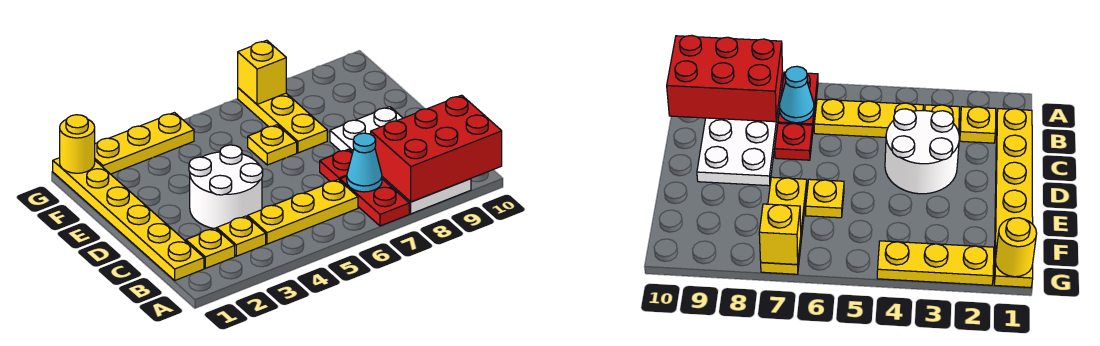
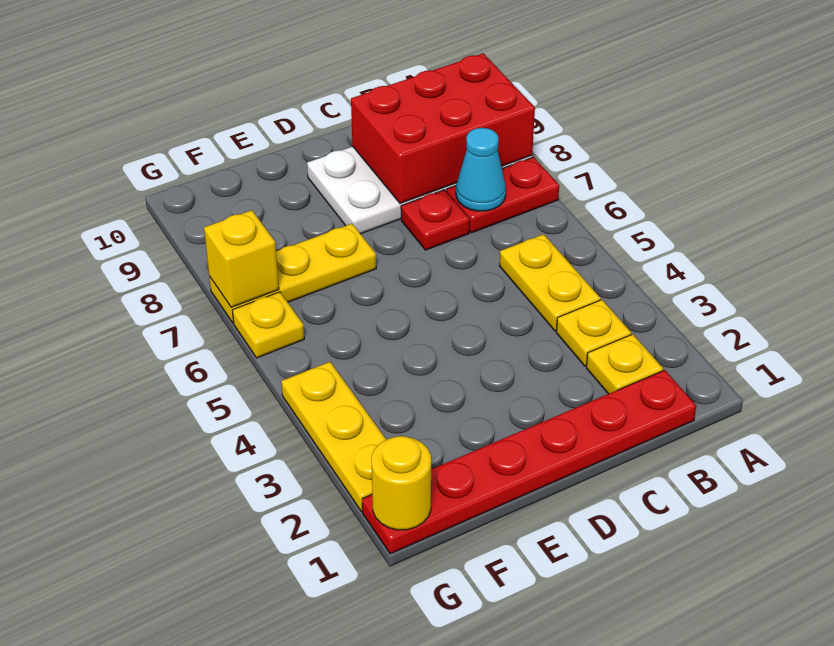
red brick A8:B10 level 2 -> red brick A8:C9 level 2
yellow plate B1:G1 level 1 -> red plate B1:G1 level 1
yellow plate B4:B6 level 1 -> yellow plate B4:B5 level 1
white round brick C3:D4 level 1 -> none
yellow plate E6 level 1 -> yellow plate G6 level 1

